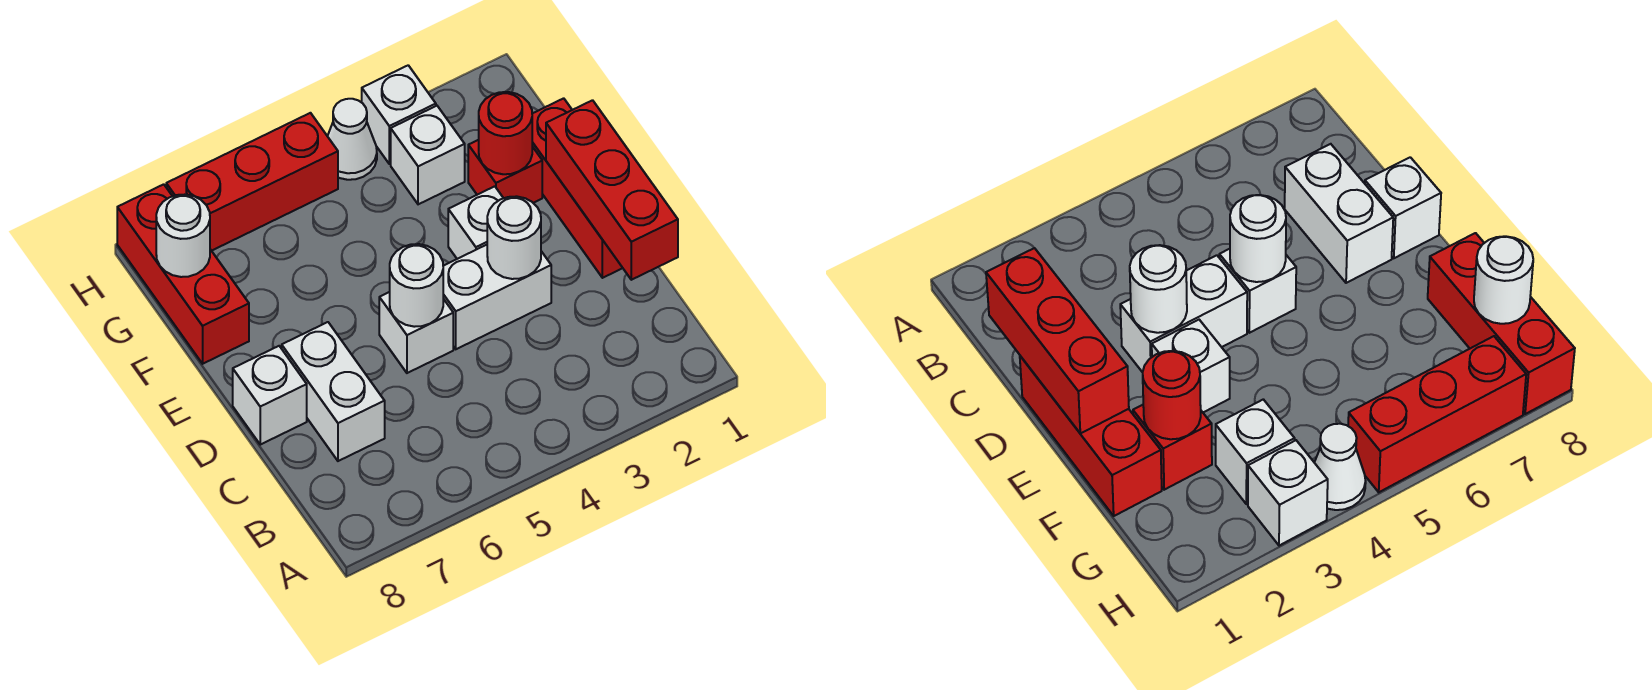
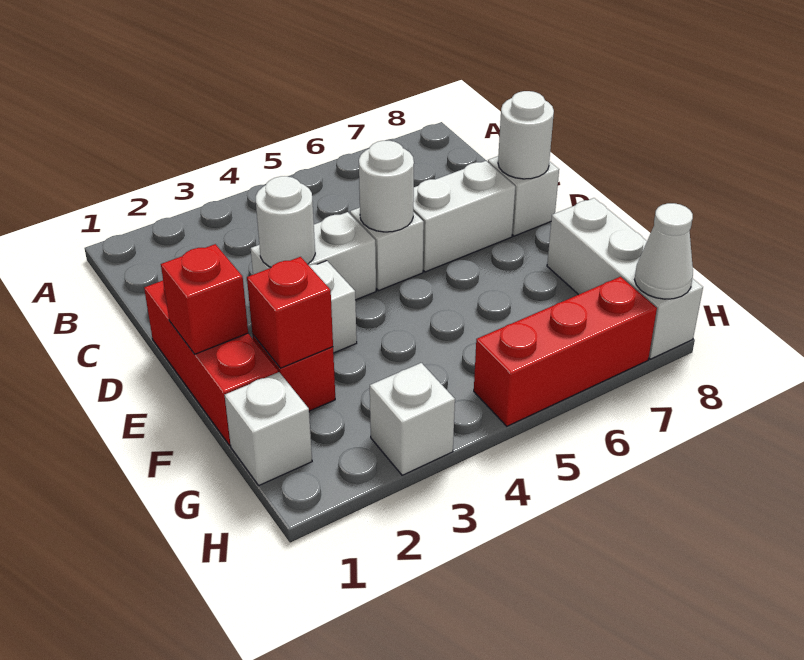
red brick C1:E1 level 2 -> red brick E1 level 2
white brick C7:D7 level 1 -> white brick D6:D7 level 1
red round brick F2 level 2 -> red brick F2 level 2
red brick F8:H8 level 1 -> white brick F8:H8 level 1
white brick G3 level 1 -> white brick G1 level 1
white round brick G8 level 2 -> white round brick D8 level 2
white cone H4 level 1 -> white cone H8 level 2

